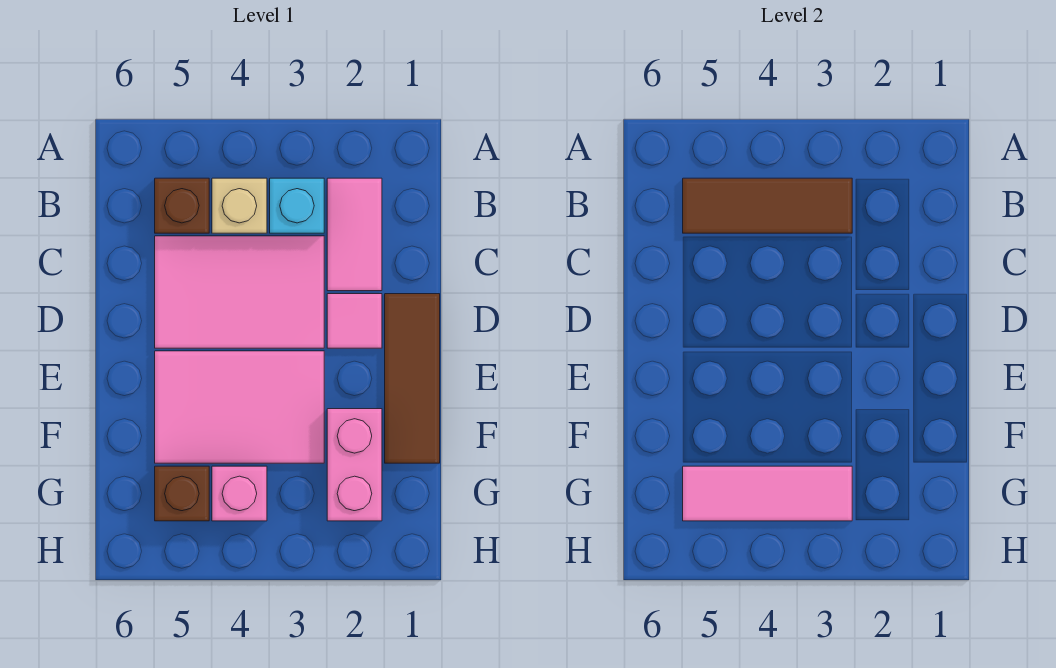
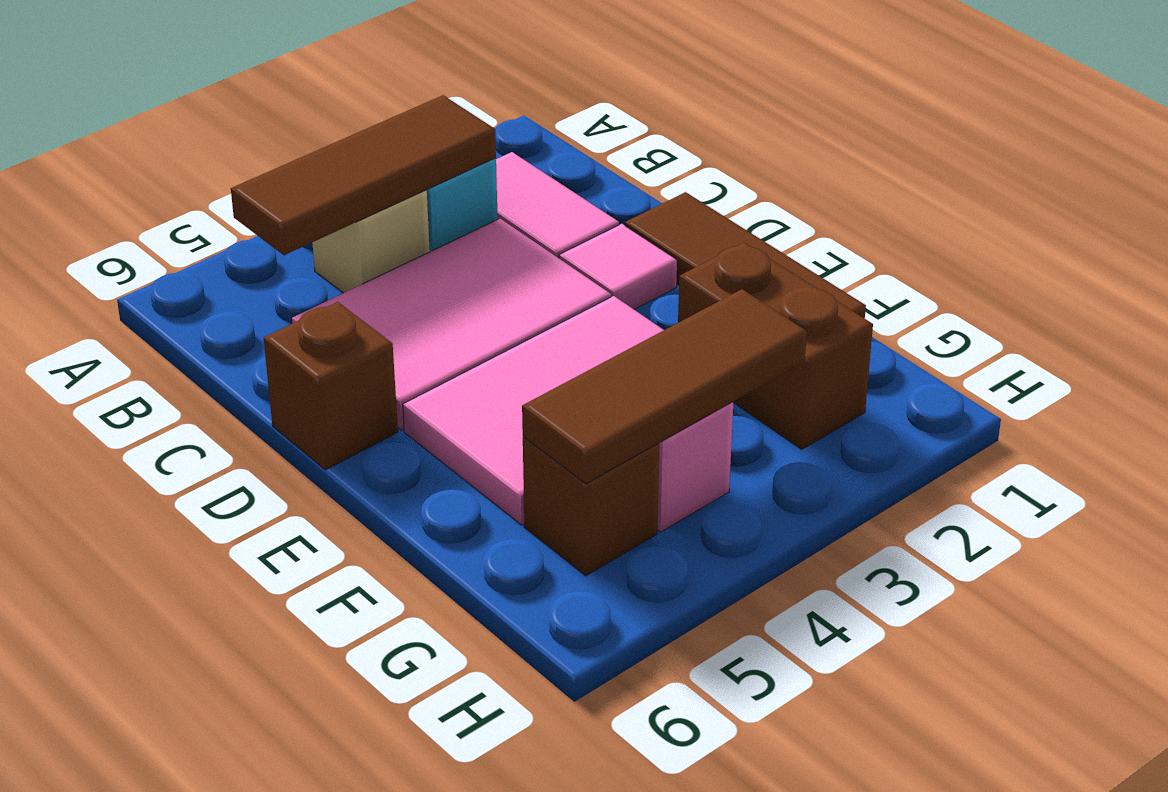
brown brick B5 level 1 -> brown brick D6 level 1
pink brick F2:G2 level 1 -> brown brick F2:G2 level 1
pink tile G3:G5 level 2 -> brown tile G3:G5 level 2

